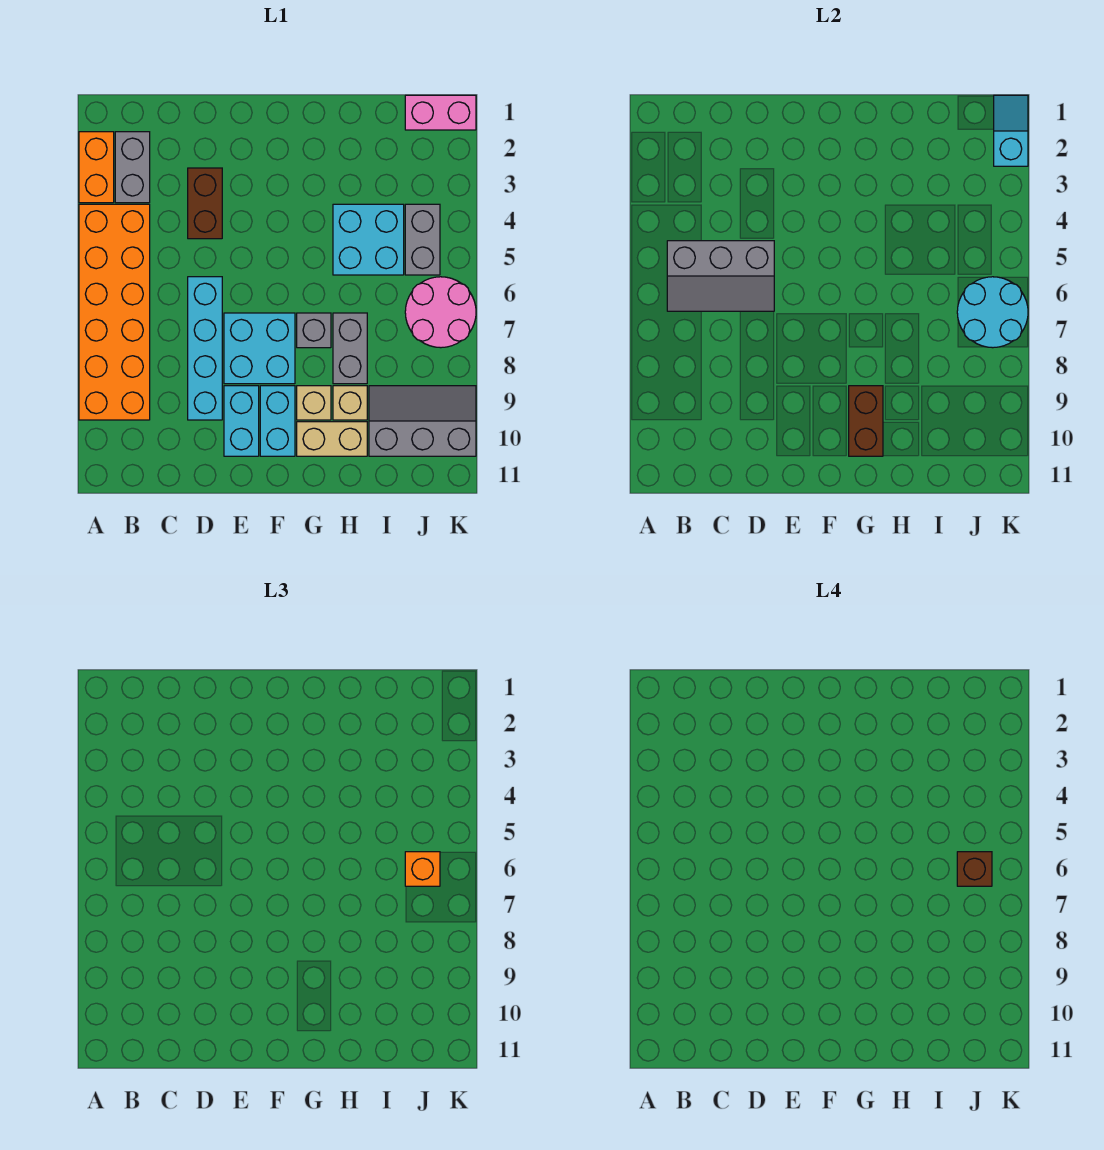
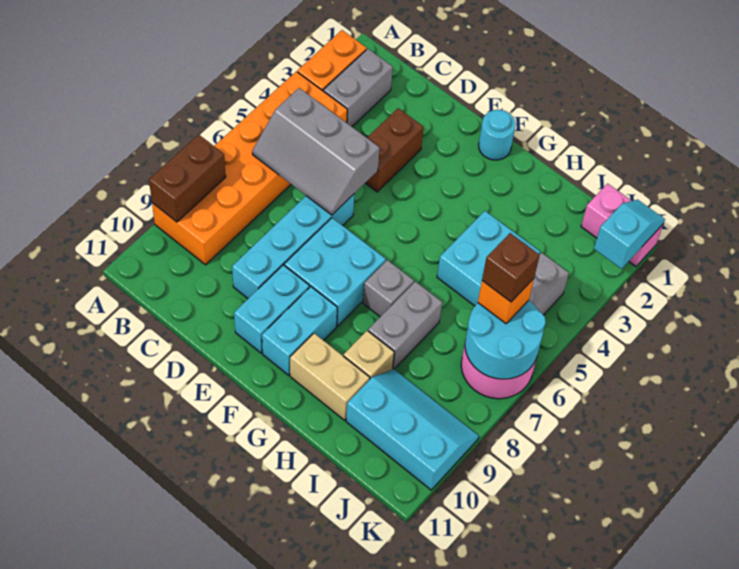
none -> cyan round brick F1 level 1
tan brick G9 level 1 -> none
brown brick G9:G10 level 2 -> brown brick A8:A9 level 2
grey slope I9:K10 level 1 top 10 -> cyan slope I9:K10 level 1 top 10

